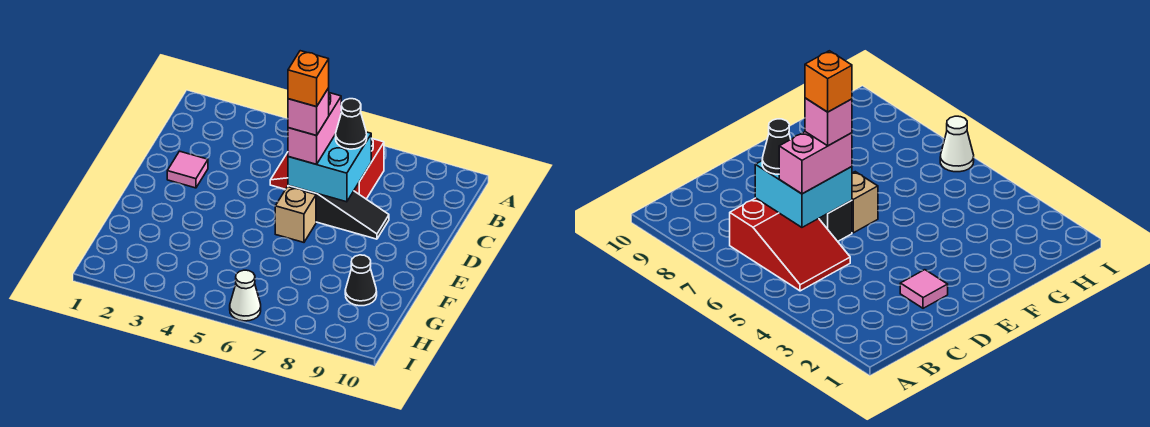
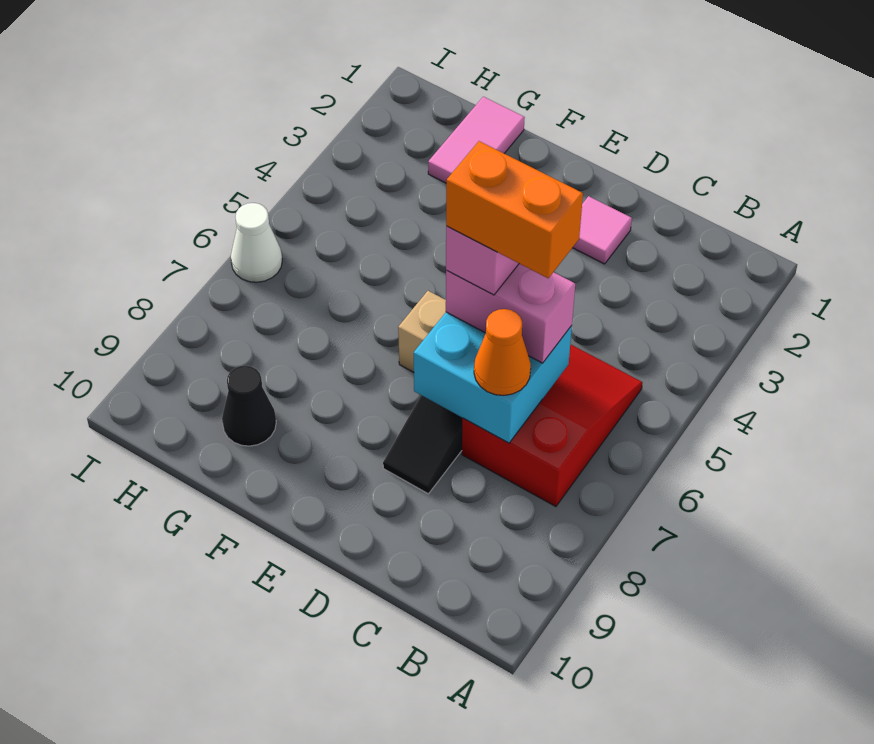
black cone C7 level 3 -> orange cone C7 level 3
orange brick D6 level 5 -> orange brick C6:D6 level 5
none -> pink tile G1:G2 level 1

